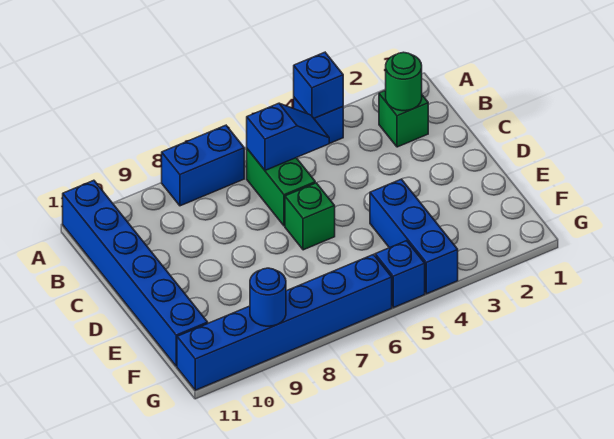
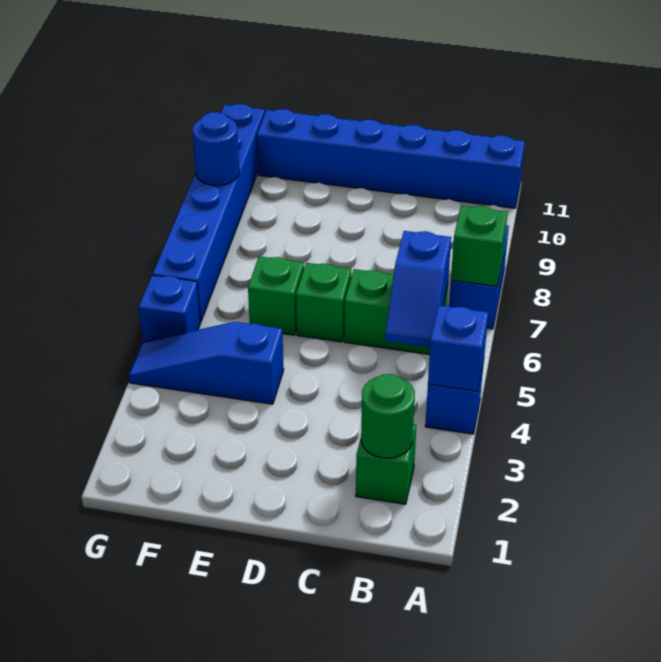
none -> green brick A7 level 2
blue brick E4:G4 level 1 -> blue slope E4:G4 level 1 top E
none -> green brick E6 level 1

